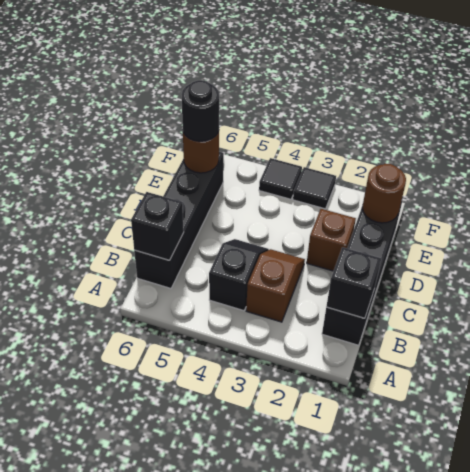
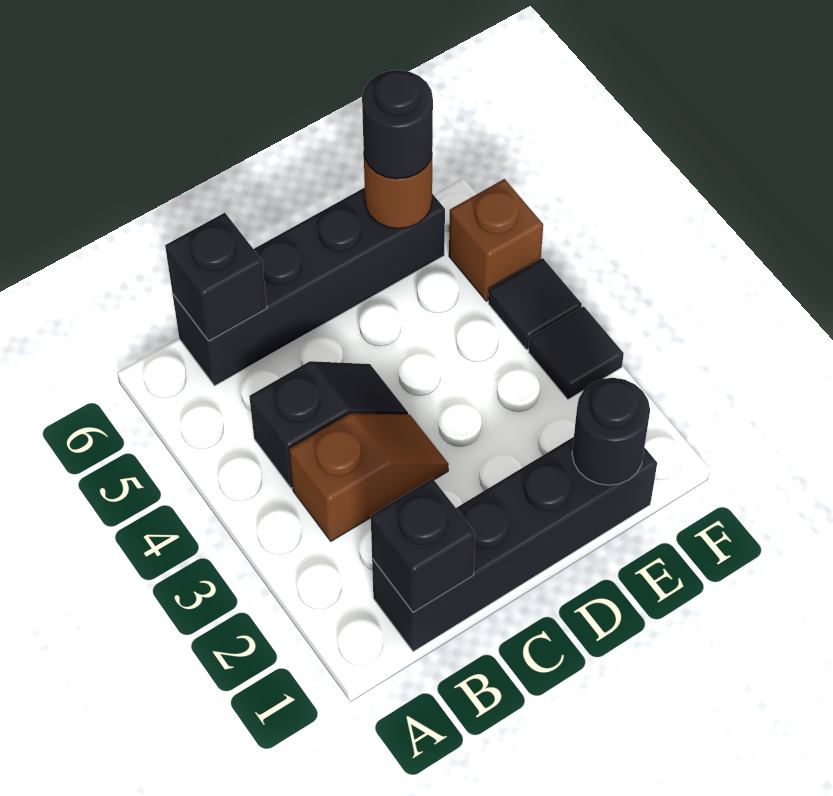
brown brick D2 level 1 -> brown brick F5 level 1
brown round brick E1 level 2 -> black round brick E1 level 2

